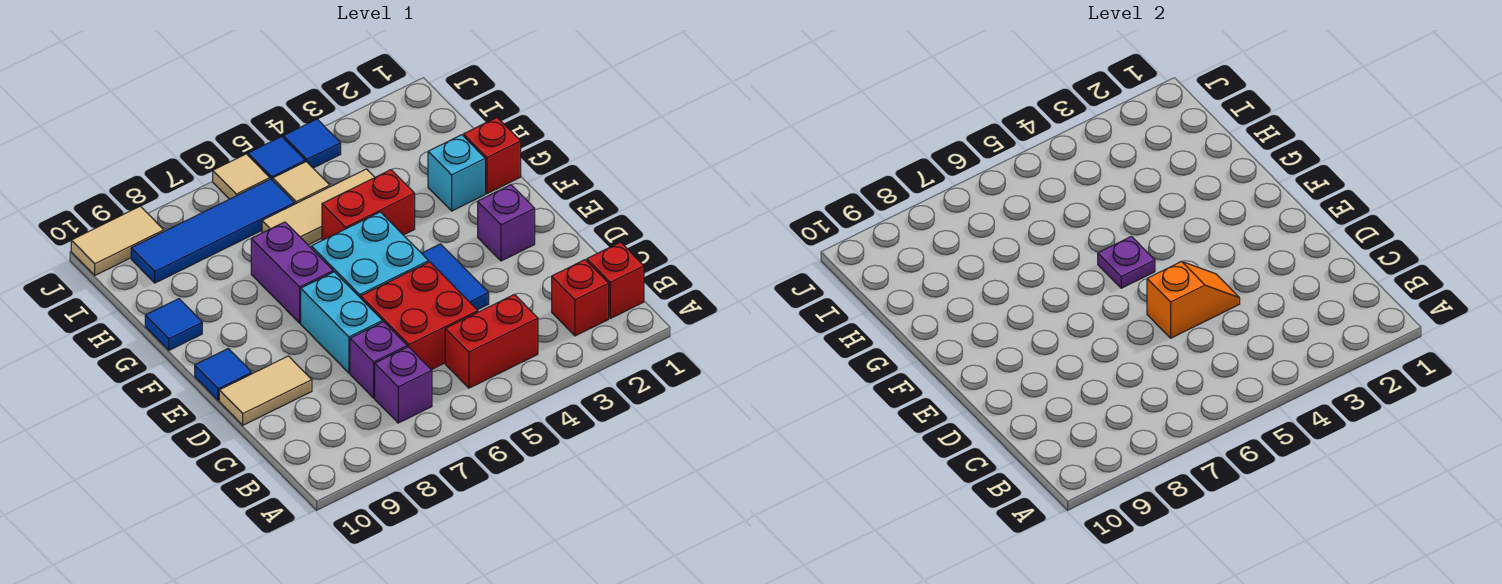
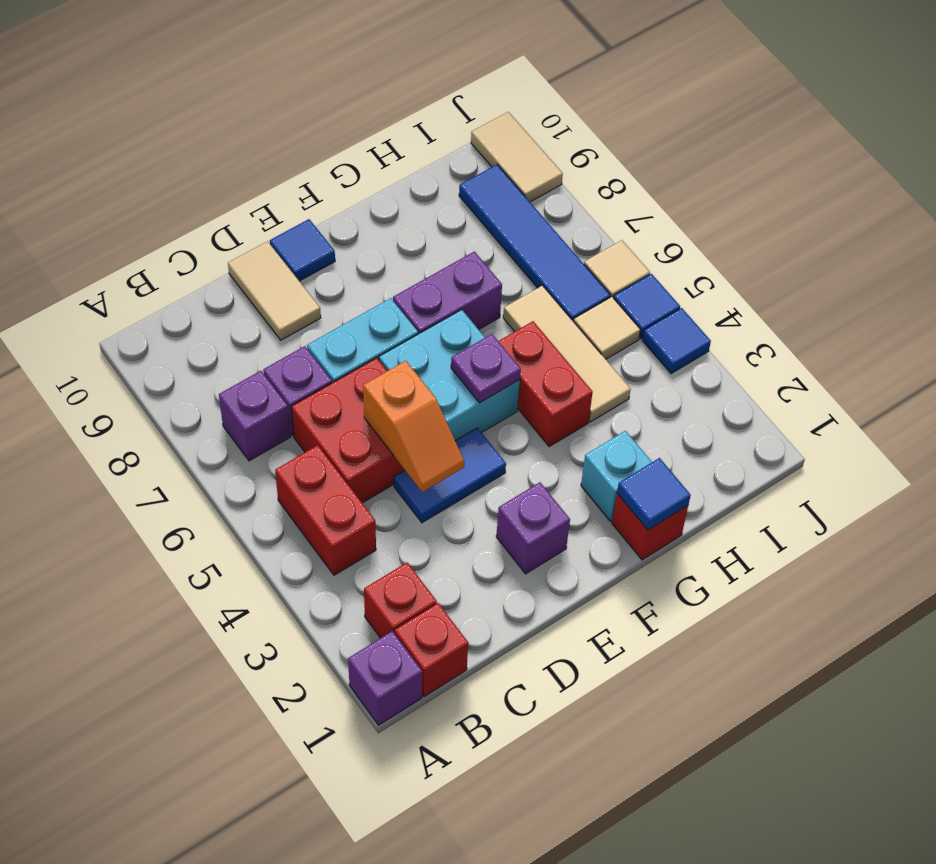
none -> purple brick A1 level 1
blue tile G10 level 1 -> blue tile G1 level 2

